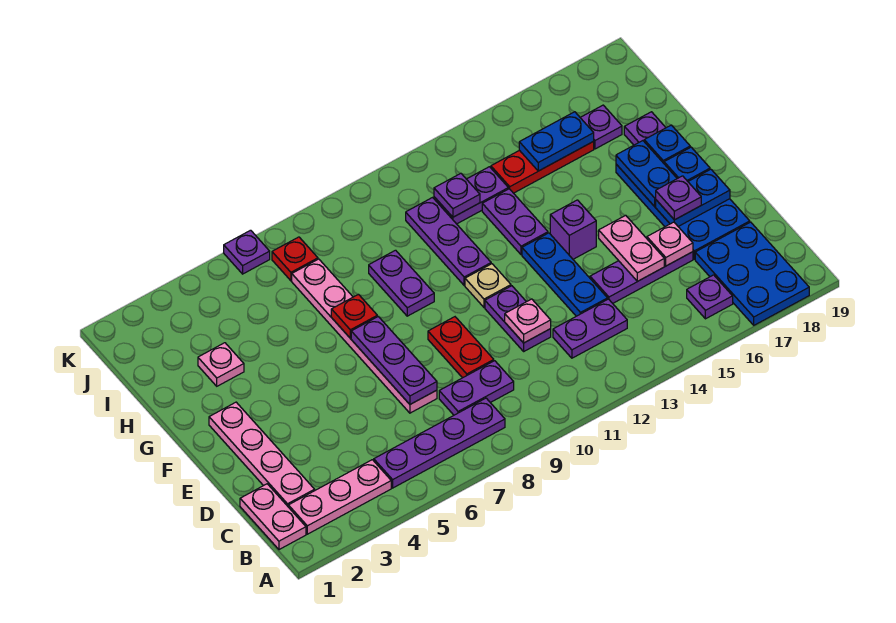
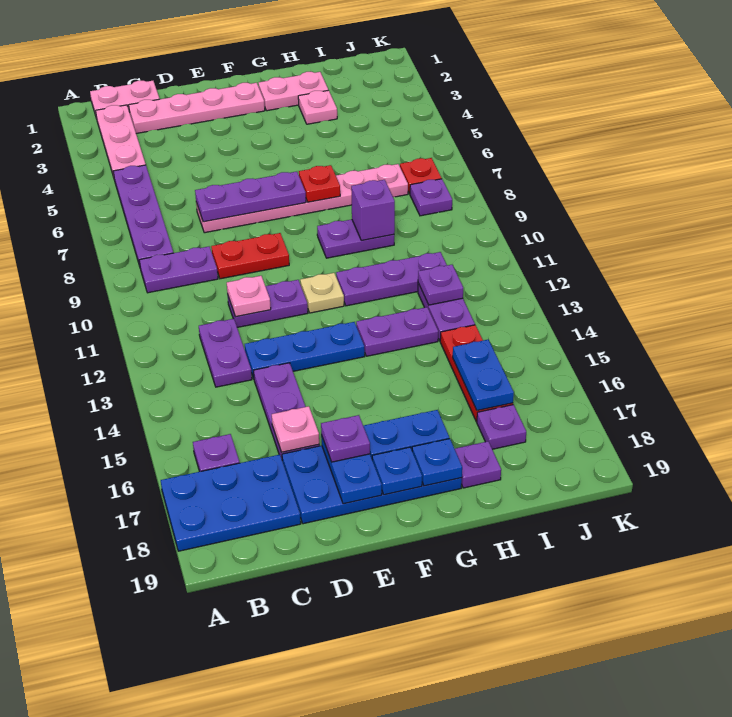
purple plate C8:C9 level 1 -> purple plate B9:C9 level 1
pink plate D15:E15 level 2 -> pink plate G2:H2 level 1
purple brick F14 level 1 -> purple brick H9 level 2
purple plate K6 level 1 -> purple plate J8 level 1

